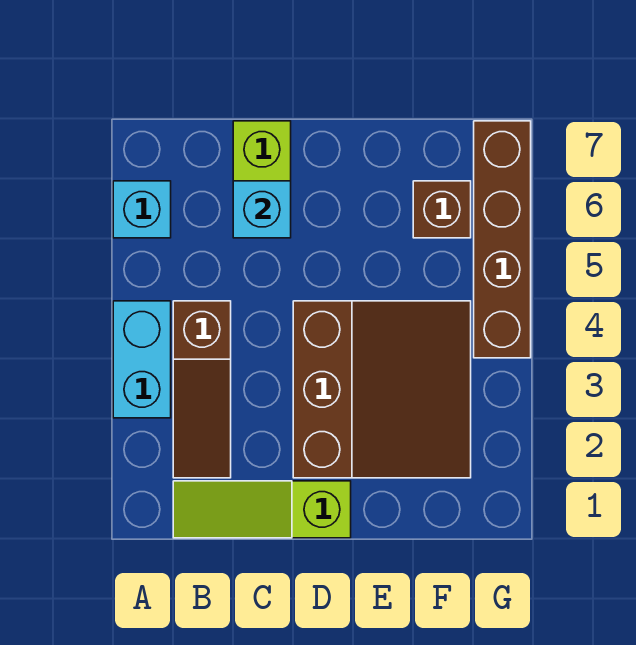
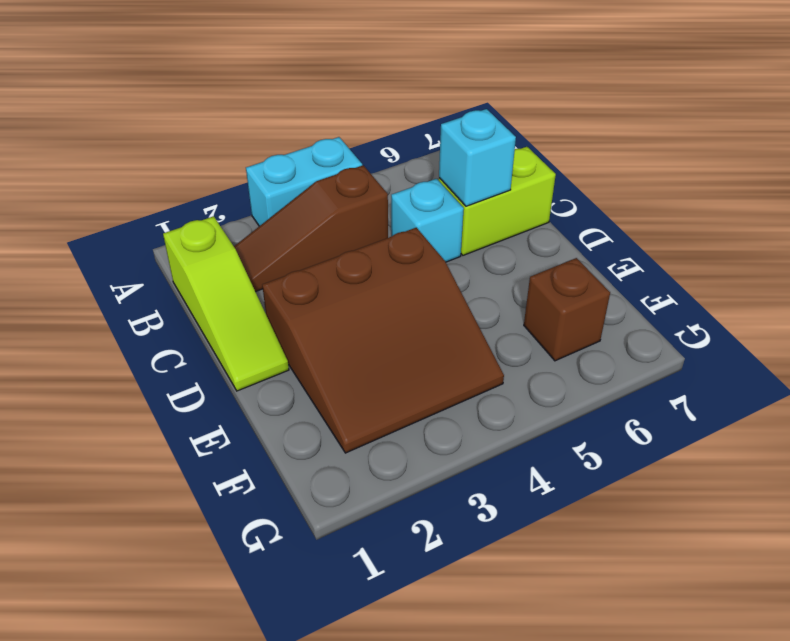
cyan brick A6 level 1 -> cyan brick C5 level 1
lime slope B1:D1 level 1 top D -> lime slope B1:D1 level 1 top B
brown brick G4:G7 level 1 -> none

